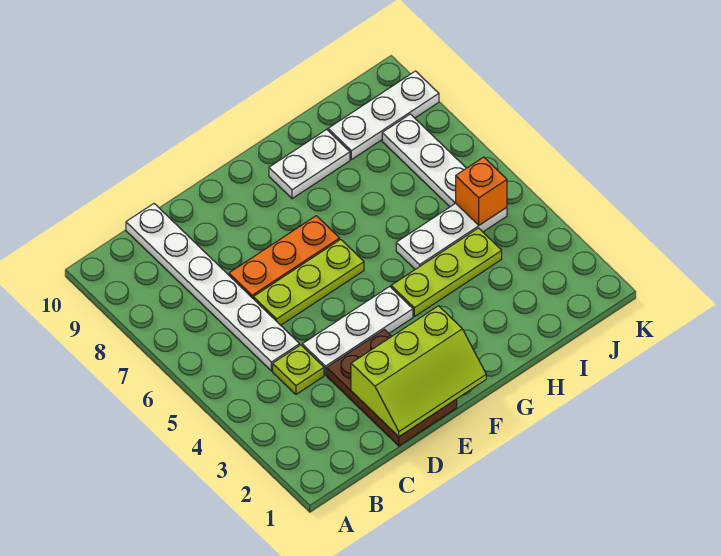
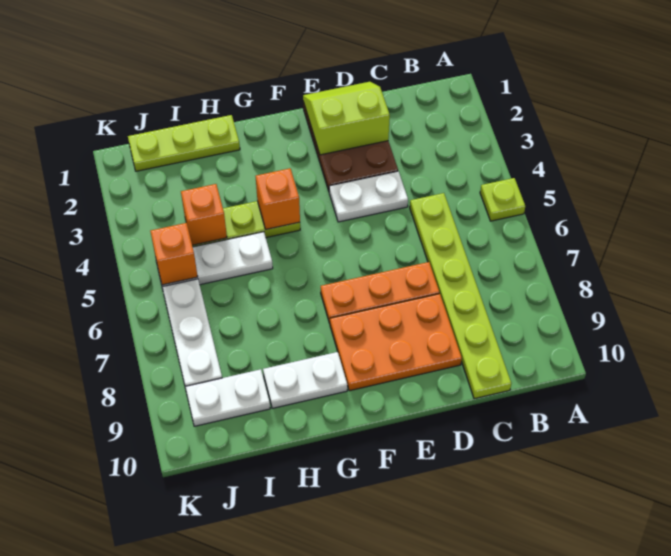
lime plate C4 level 1 -> lime plate A5 level 1
white plate C5:C10 level 1 -> lime plate C5:C10 level 1
lime slope D1:F2 level 2 top 2 -> lime slope D1:E2 level 2 top 2
white plate D4:F4 level 1 -> white plate D4:E4 level 1
lime plate D6:F6 level 1 -> lime plate H1:J1 level 1
none -> orange plate D8:F9 level 1
none -> orange brick G4 level 2
none -> orange brick I4 level 2
white plate I9:K9 level 1 -> white plate I9:J9 level 1

